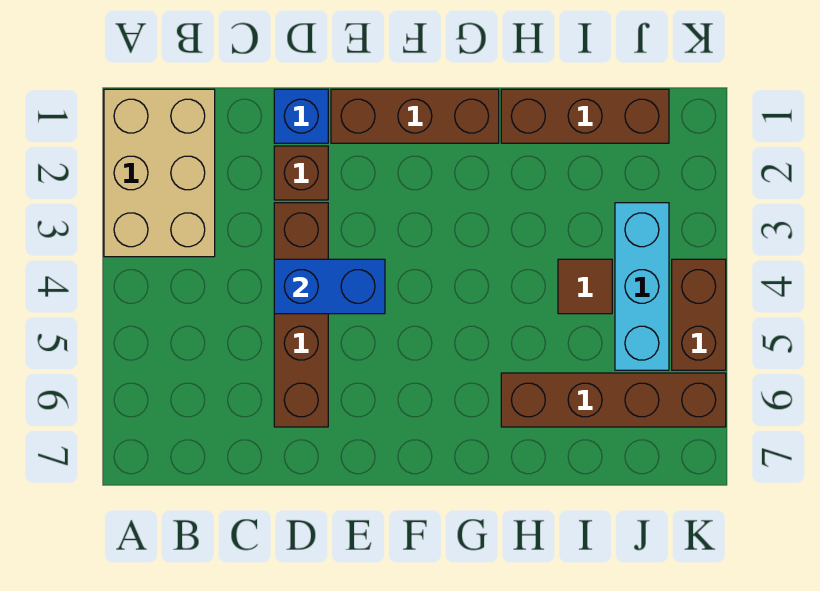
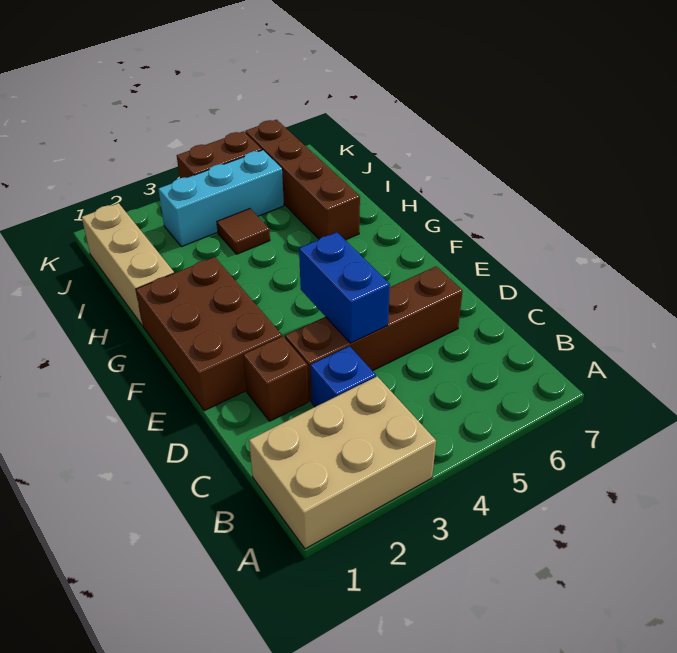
blue brick D1 level 1 -> blue brick C3 level 1
brown brick E1:G1 level 1 -> brown brick E1:G2 level 1
brown brick H1:J1 level 1 -> tan brick H1:J1 level 1

